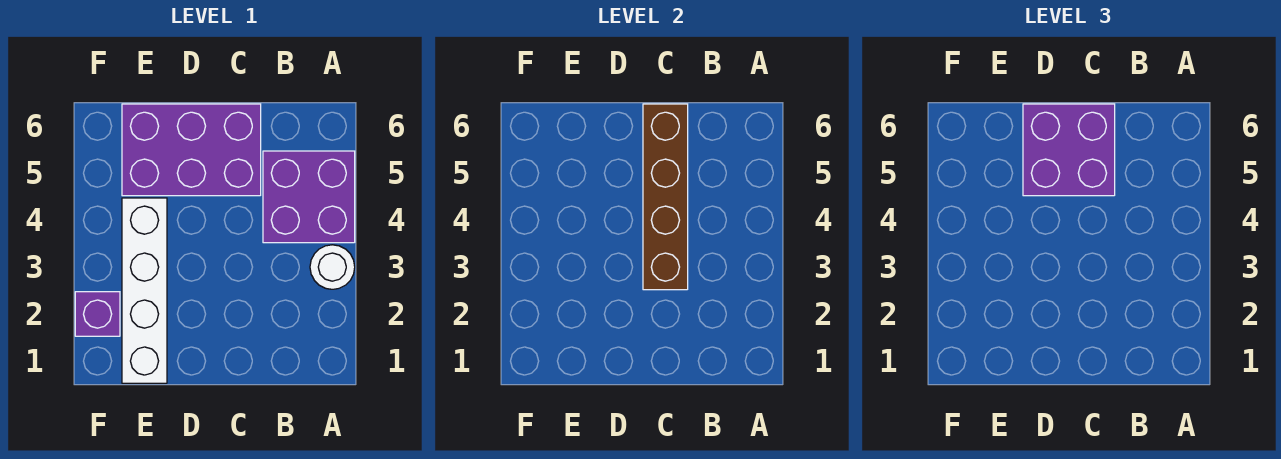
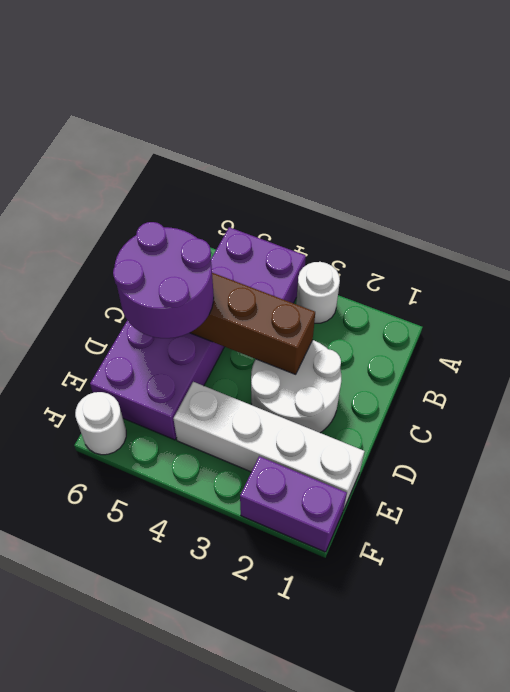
none -> white round brick C2:D3 level 1
purple brick C5:D6 level 3 -> purple round brick C5:D6 level 3
purple brick F2 level 1 -> purple brick F1:F2 level 1
none -> white round brick F6 level 1

